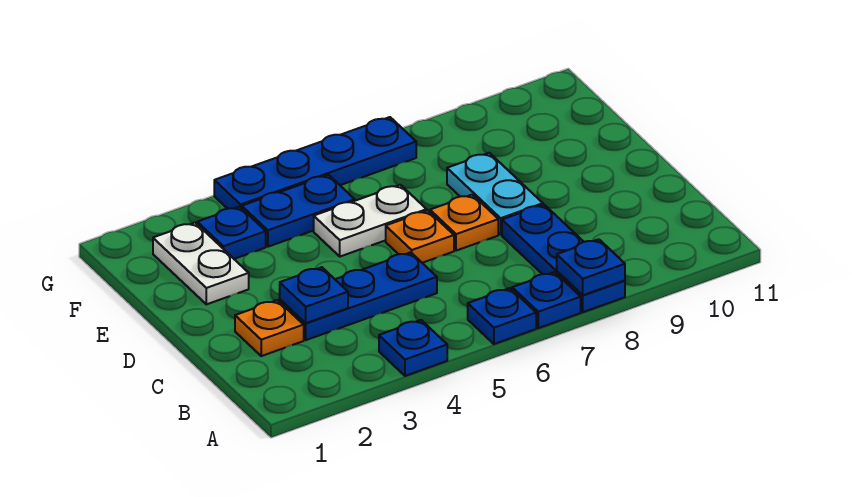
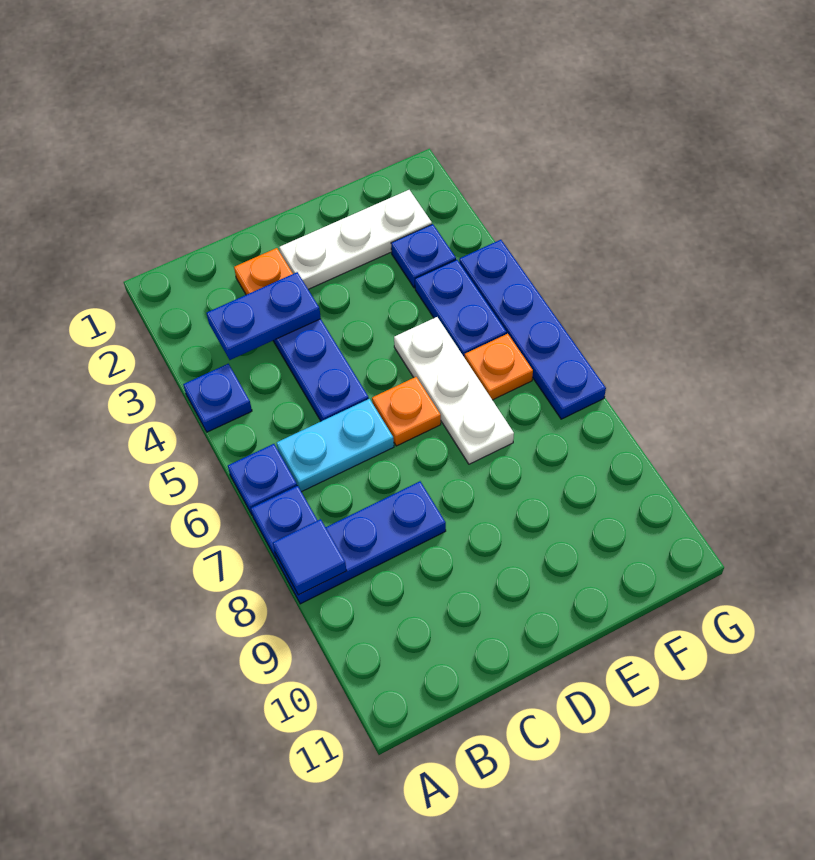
blue plate A8 level 2 -> blue tile A8 level 2
blue plate C3 level 2 -> blue plate B3:C3 level 2
orange plate D7 level 1 -> orange plate F6 level 1
cyan plate D8:E8 level 1 -> cyan plate B6:C6 level 1
white plate E2:F2 level 1 -> white plate D2:F2 level 1
white plate E5:E6 level 1 -> white plate E5:E7 level 1

